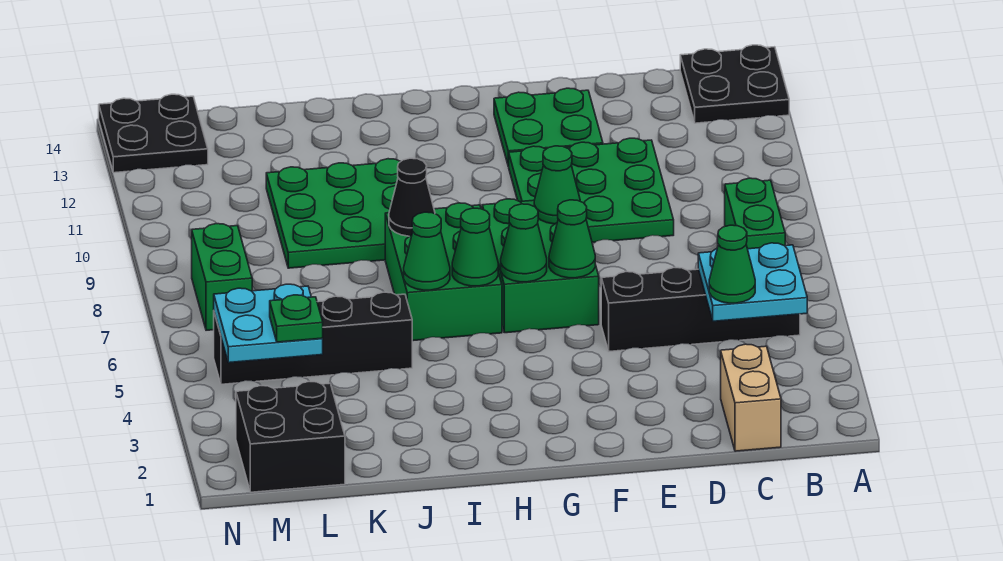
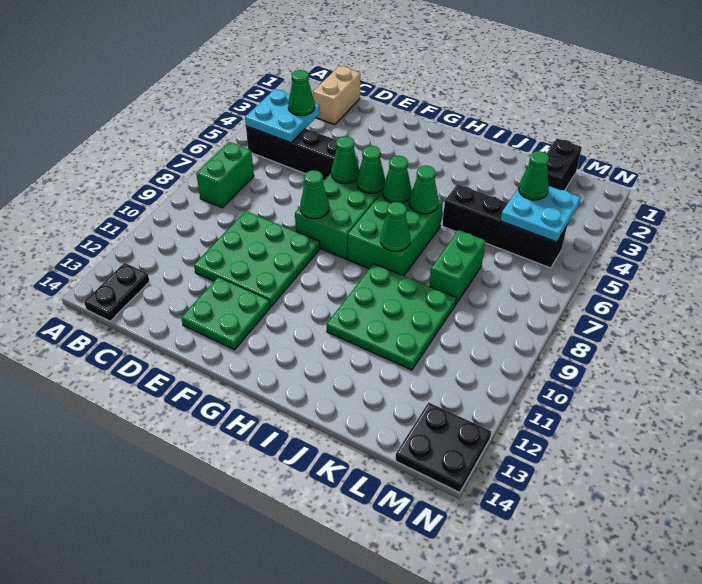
black plate A13:B14 level 1 -> black plate B13:B14 level 1
black cone I8 level 2 -> green cone I8 level 2
black brick L1:M2 level 1 -> black brick L1:L2 level 1
green plate L4 level 3 -> green cone L4 level 3
green brick M7:M8 level 1 -> green brick K7:K8 level 1

